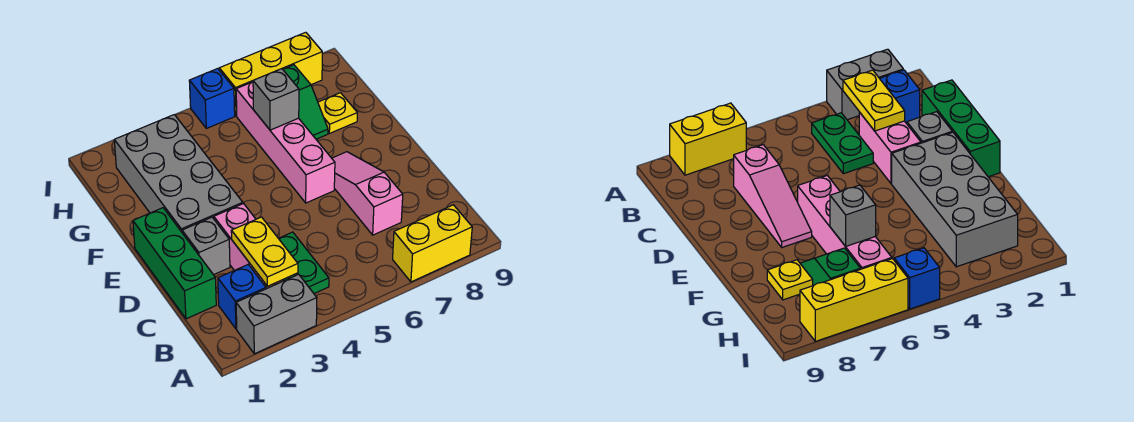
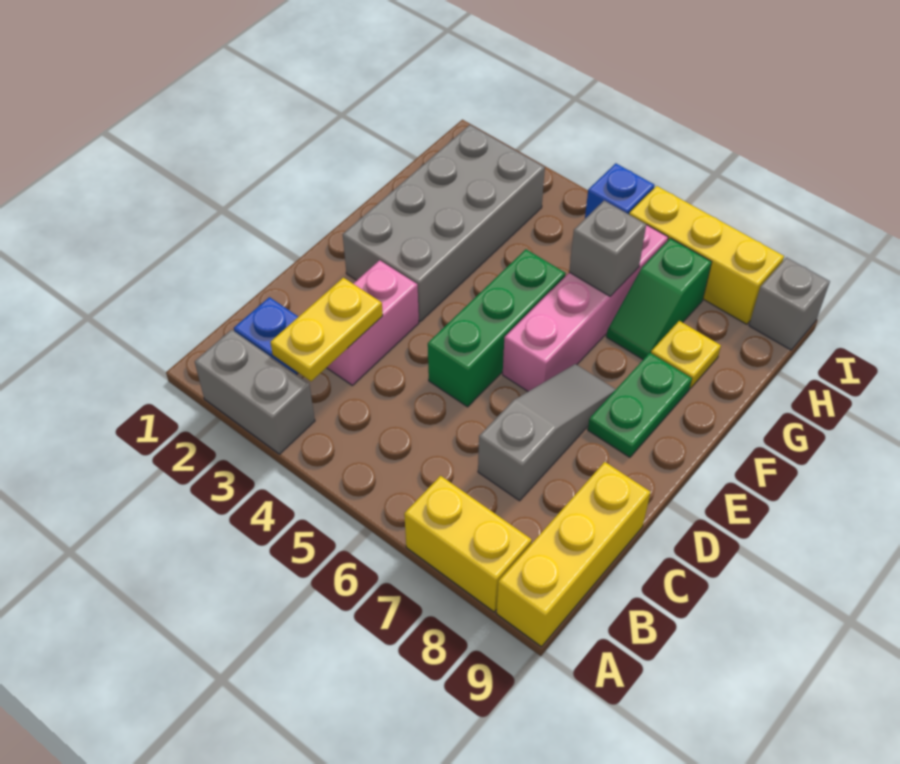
none -> yellow brick A9:C9 level 1
green plate B4:C4 level 1 -> green plate E8:F8 level 1
green brick C1:E1 level 1 -> green brick D5:F5 level 1
pink slope C7:E7 level 1 top C -> grey slope C7:E7 level 1 top C
grey brick D2 level 1 -> grey brick I9 level 1

